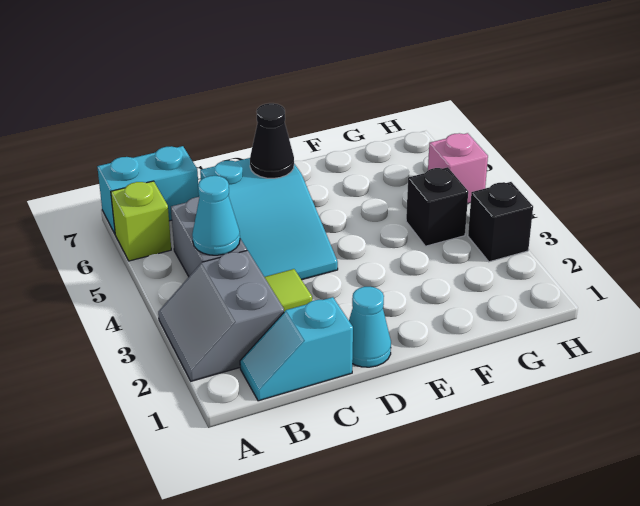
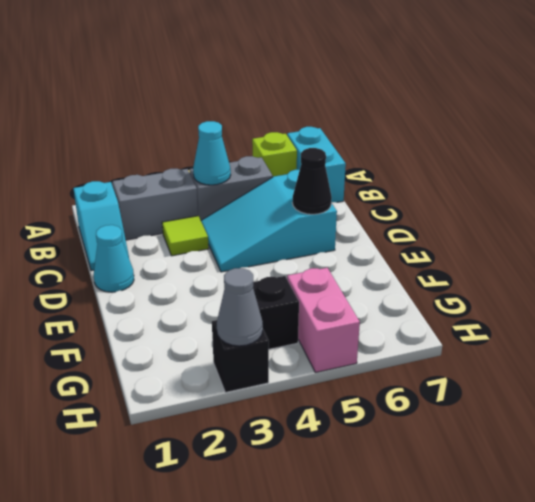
cyan slope B1:C1 level 1 top C -> cyan slope B1:C1 level 1 top B
none -> grey cone H3 level 2
pink brick H5 level 1 -> pink brick G5:H5 level 1

